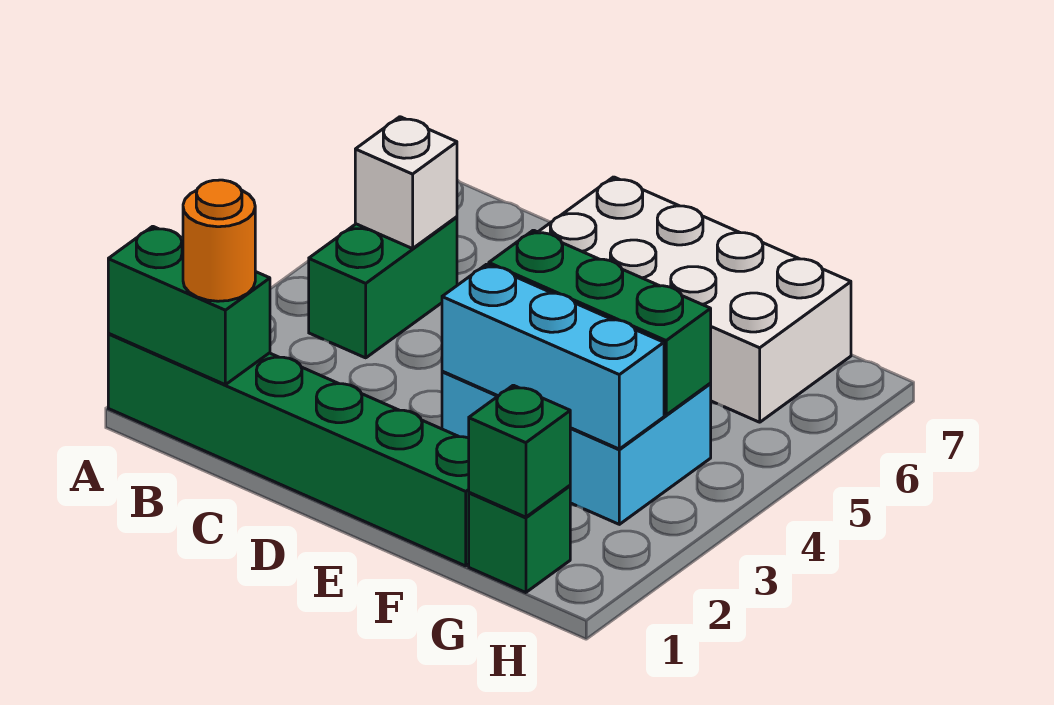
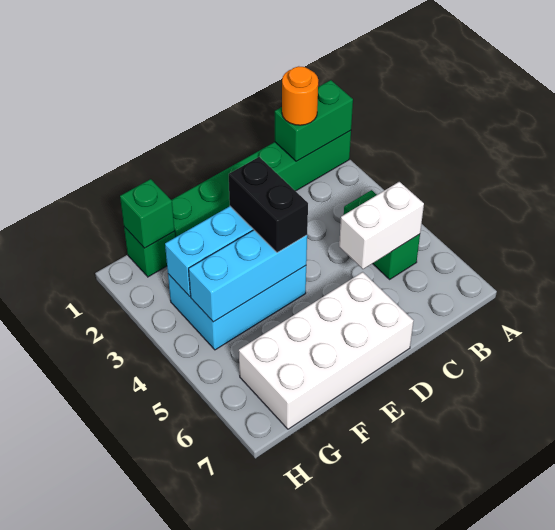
white brick B5 level 2 -> white brick B5:C5 level 2
none -> black brick E3:E4 level 3
green brick E4:G4 level 2 -> cyan brick E4:G4 level 2

